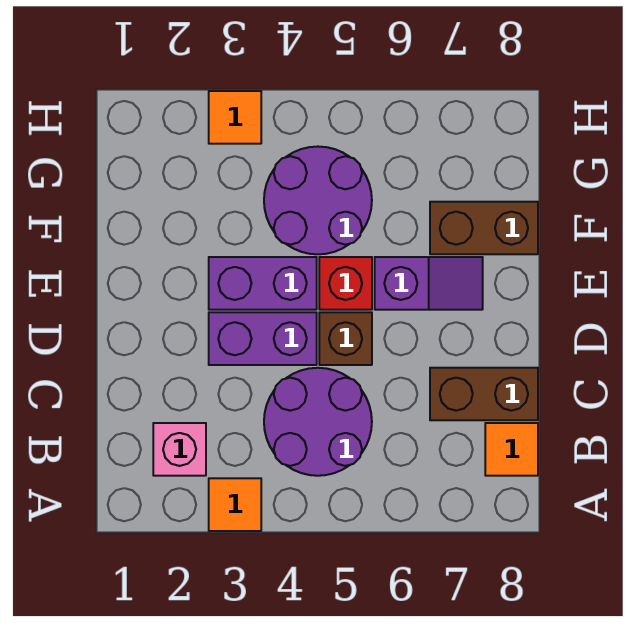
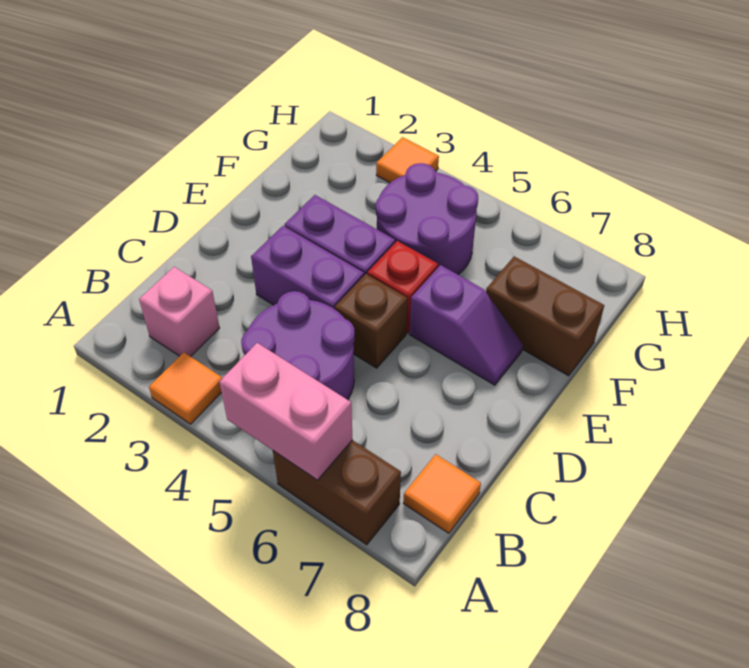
none -> pink brick A5:A6 level 2
brown brick C7:C8 level 1 -> brown brick A6:A7 level 1

